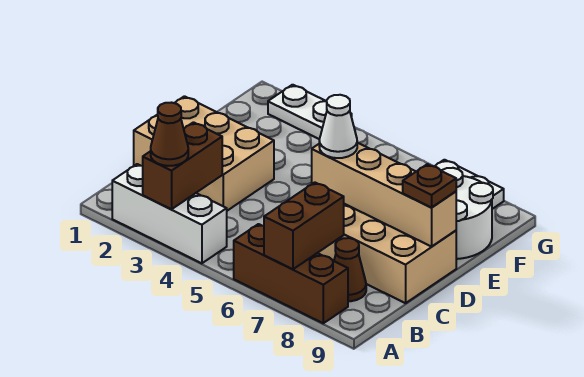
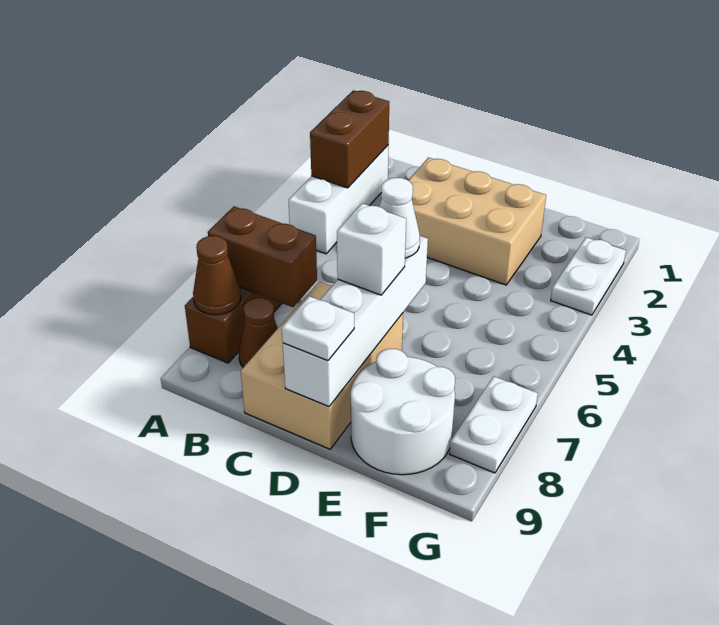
brown brick A3:B3 level 2 -> brown brick A2:A3 level 2
brown cone A3 level 3 -> brown cone A8 level 2
tan brick C1:D3 level 1 -> tan brick C2:E3 level 1
tan brick D6:D9 level 2 -> white brick D6:D9 level 2
none -> white brick D7 level 3
brown plate D9 level 3 -> white plate D9 level 3

